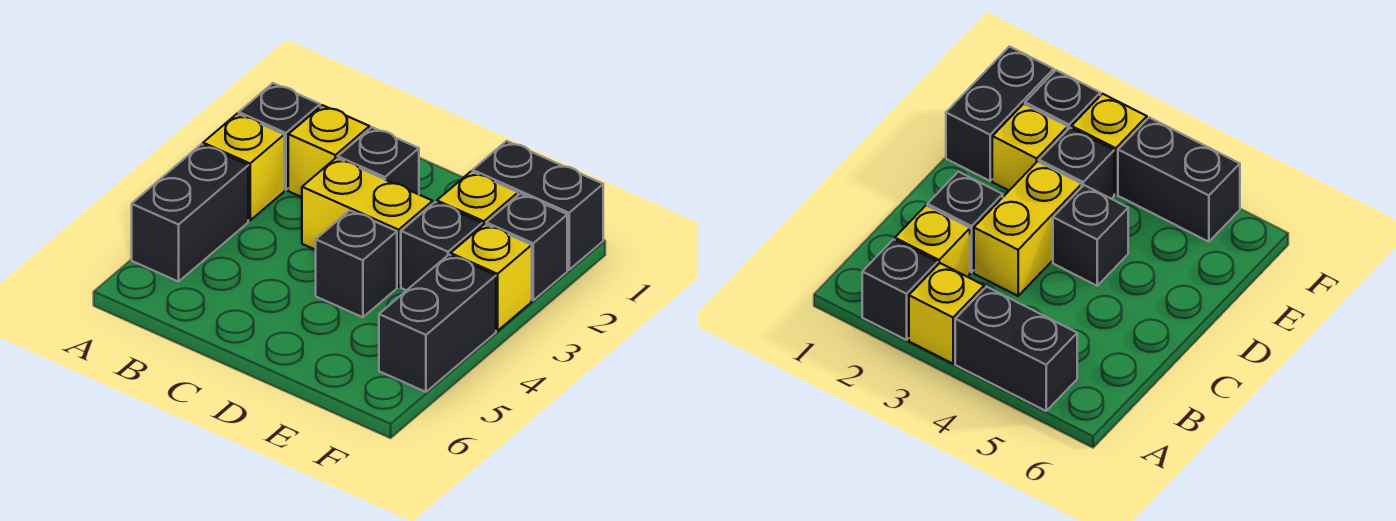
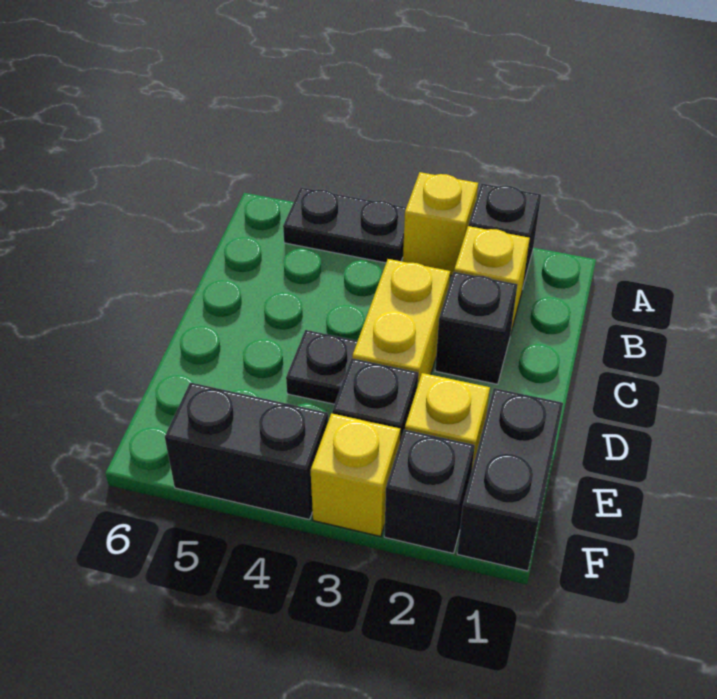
black brick A4:A5 level 1 -> black plate A4:A5 level 1
black brick D4 level 1 -> black plate D4 level 1

